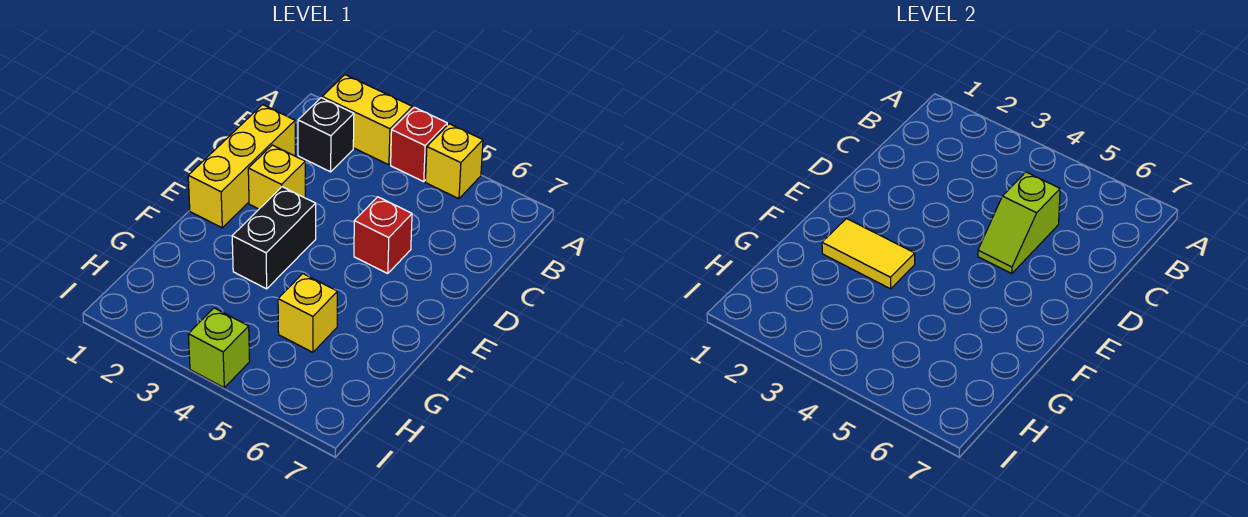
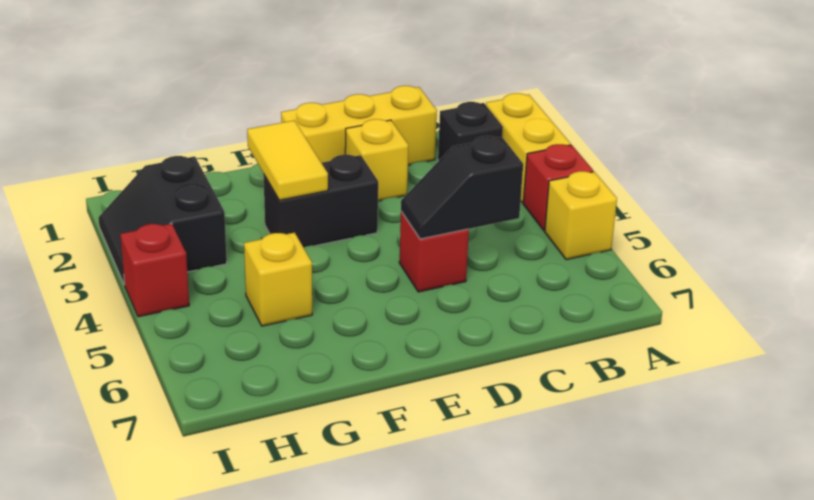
lime slope C5:D5 level 2 top C -> black slope C5:D5 level 2 top C
none -> black slope H2:I3 level 1 top H
lime brick I4 level 1 -> red brick I4 level 1

